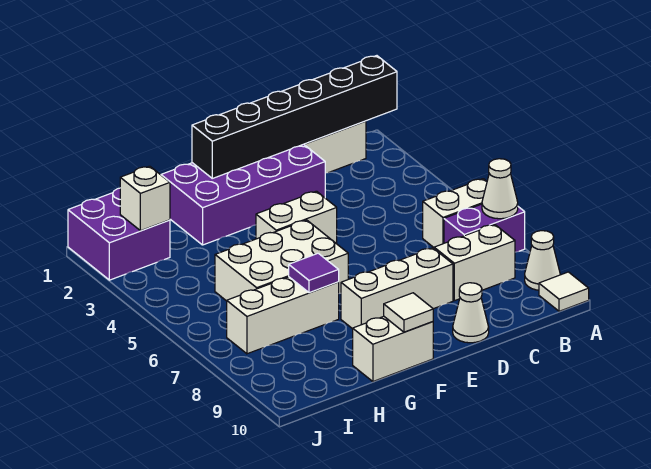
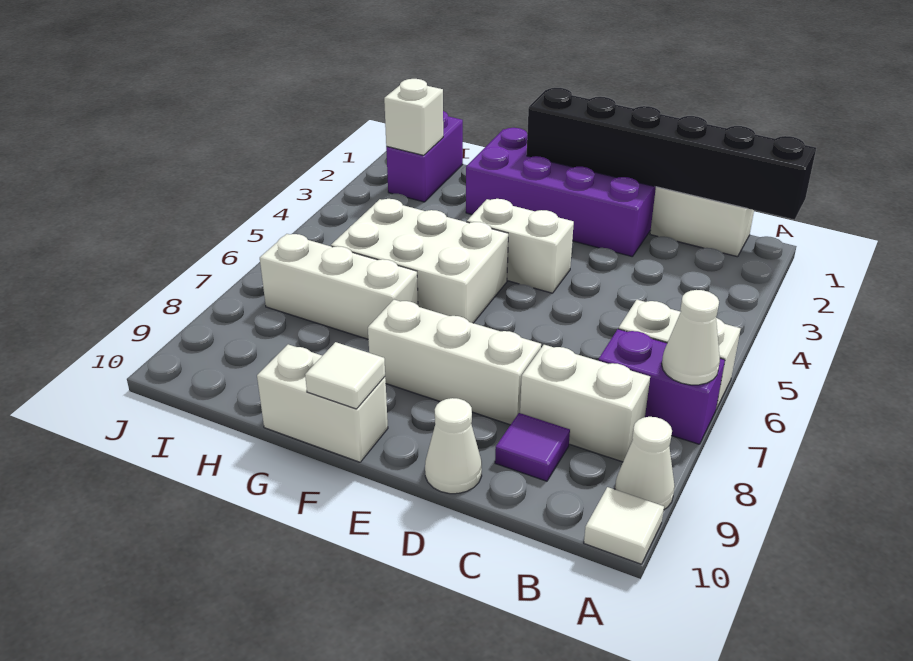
purple tile G7 level 2 -> purple tile C9 level 1
purple brick I1:J2 level 1 -> purple brick I1:I2 level 1

